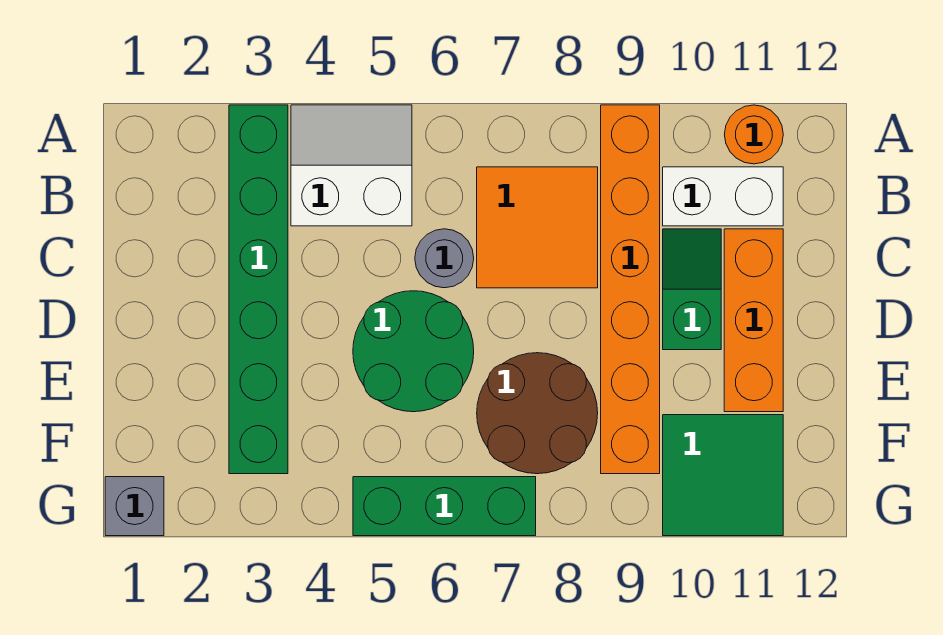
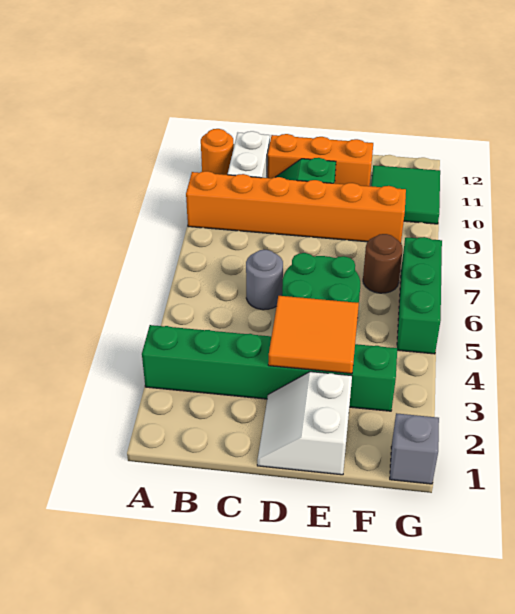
white slope A4:B5 level 1 top B -> white slope D1:E2 level 1 top E
orange tile B7:C8 level 1 -> orange tile D3:E4 level 2
brown round brick E7:F8 level 1 -> brown round brick F7 level 1

